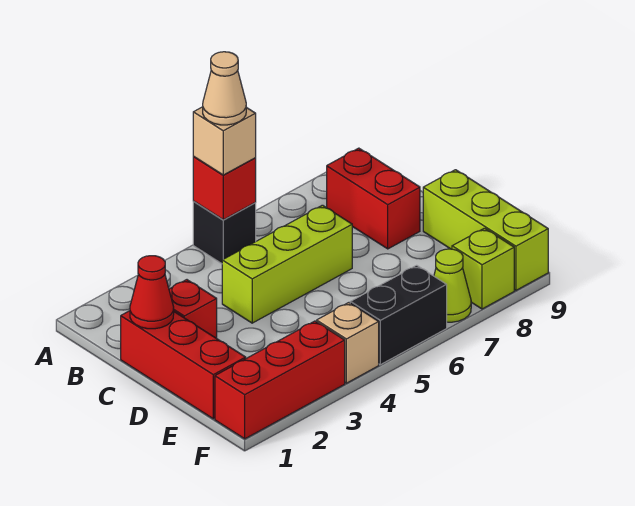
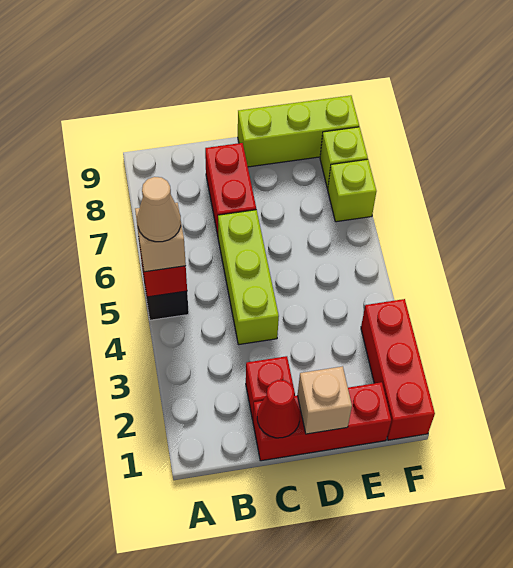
red brick B8:C8 level 1 -> red brick C7:C8 level 1
tan brick F4 level 1 -> tan brick D1 level 2
black brick F5:F6 level 1 -> none
lime cone F7 level 1 -> lime brick F7 level 1

